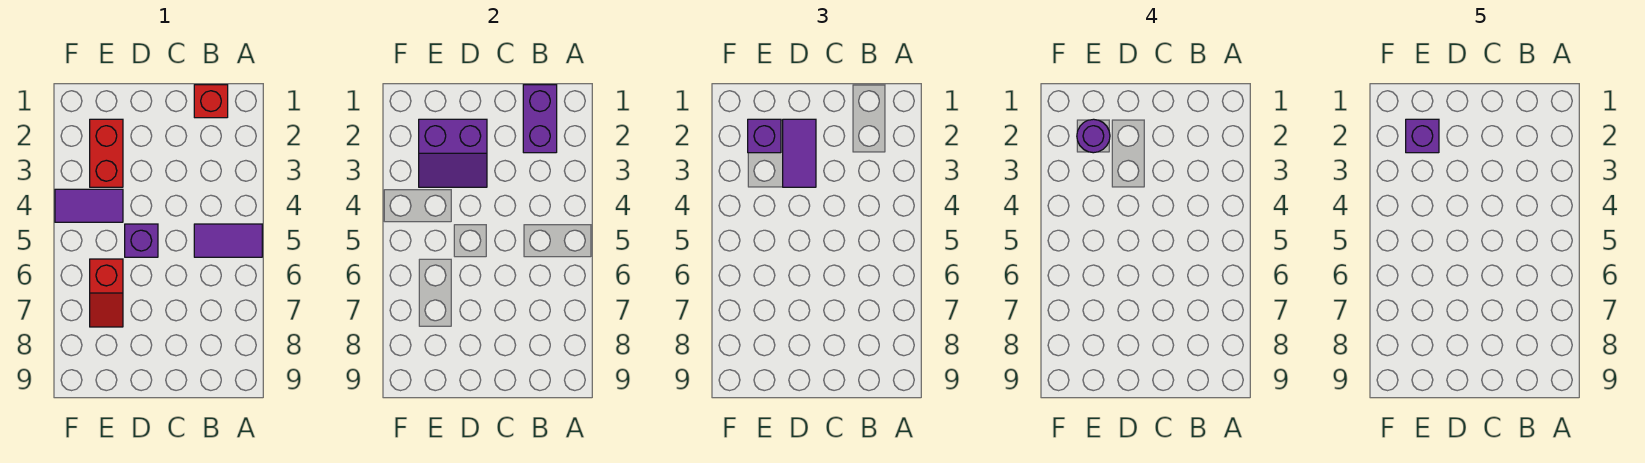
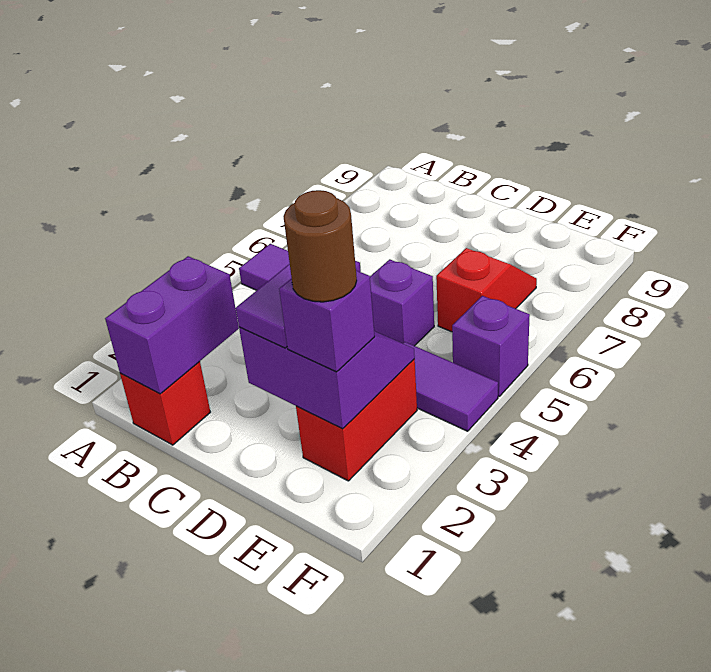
purple round brick E2 level 4 -> brown round brick E2 level 4
purple brick E2 level 5 -> purple brick F5 level 1

